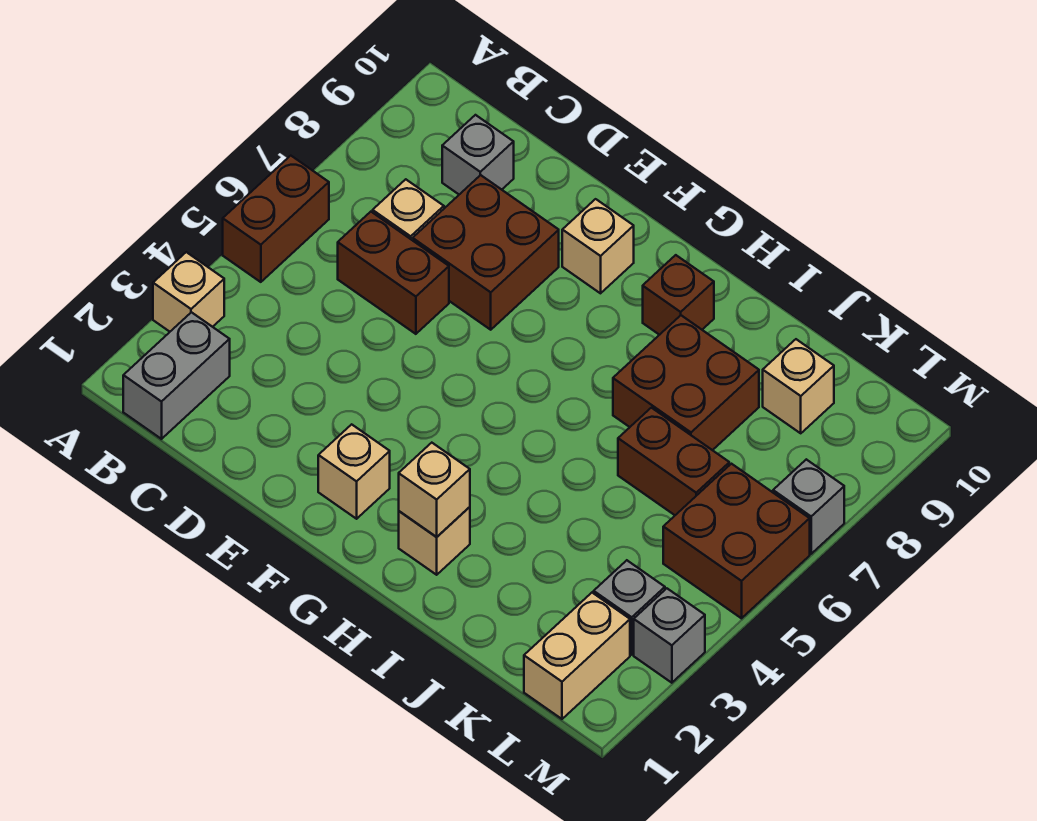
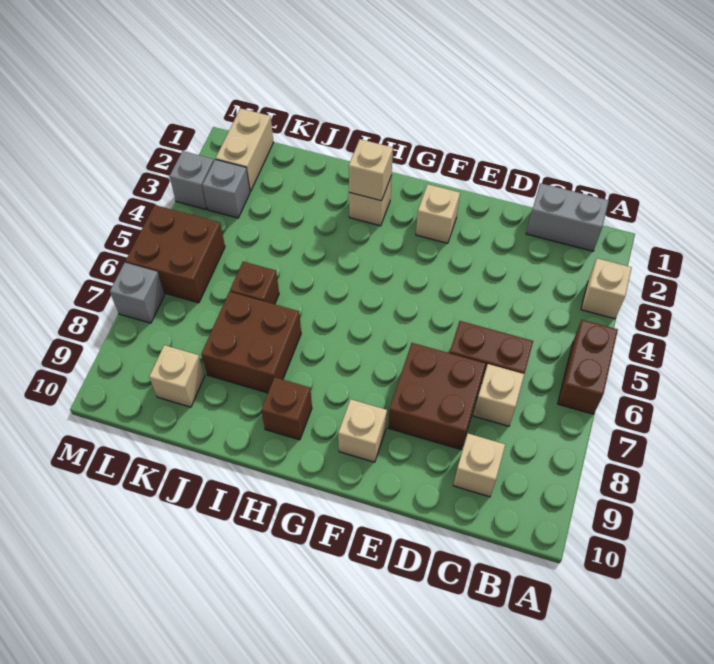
grey brick B1:B2 level 1 -> grey brick B1:C1 level 1
grey brick C9 level 1 -> tan brick C9 level 1
brown brick J6:K6 level 1 -> brown brick J6 level 1

